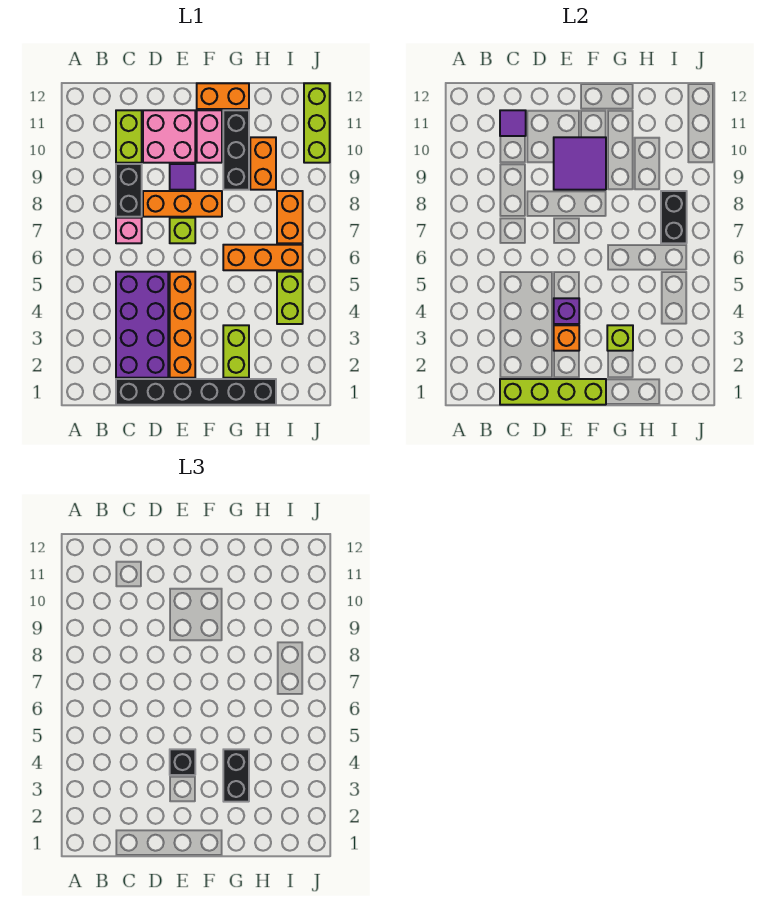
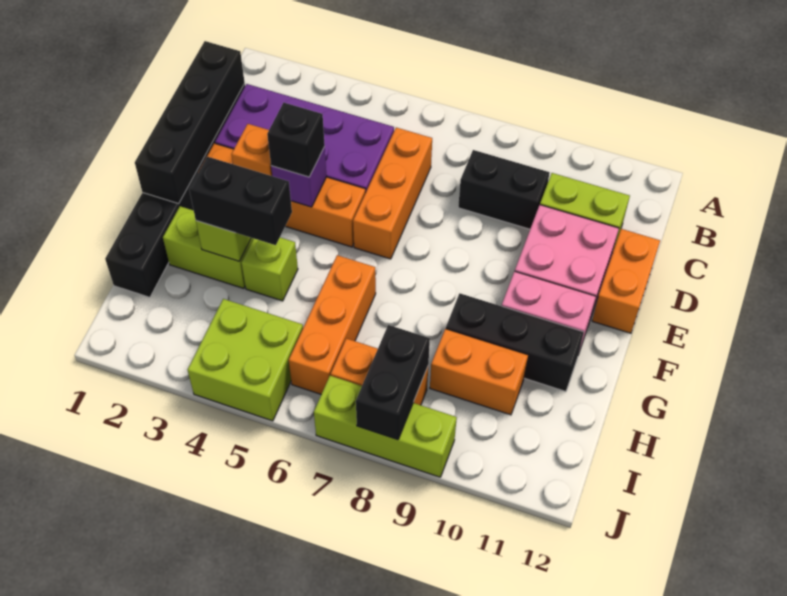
lime brick C1:F1 level 2 -> black brick C1:F1 level 2
pink brick C7 level 1 -> none
purple tile C11 level 2 -> none
orange brick D8:F8 level 1 -> orange brick C6:E6 level 1
lime brick E7 level 1 -> lime brick G4 level 1
purple tile E9 level 1 -> none
purple tile E9:F10 level 2 -> none
orange brick F12:G12 level 1 -> orange brick D12:E12 level 1
lime brick I4:I5 level 1 -> lime brick I4:J5 level 1
black brick I7:I8 level 2 -> black brick I8:J8 level 2
lime brick J10:J12 level 1 -> lime brick J7:J9 level 1

